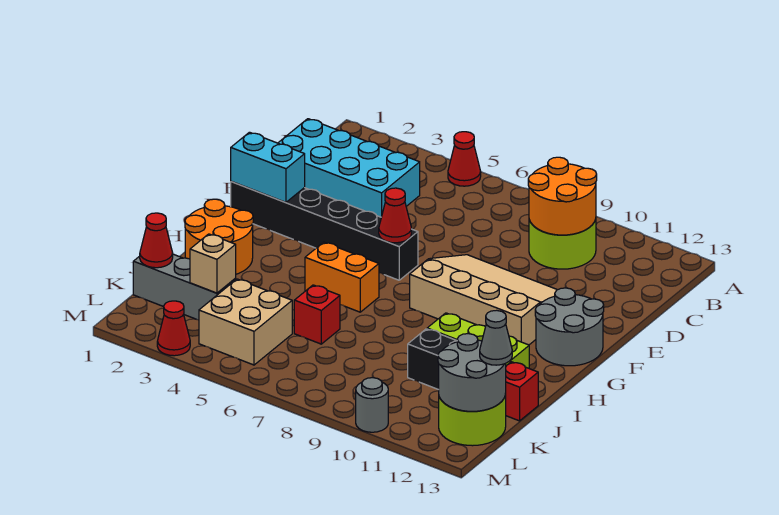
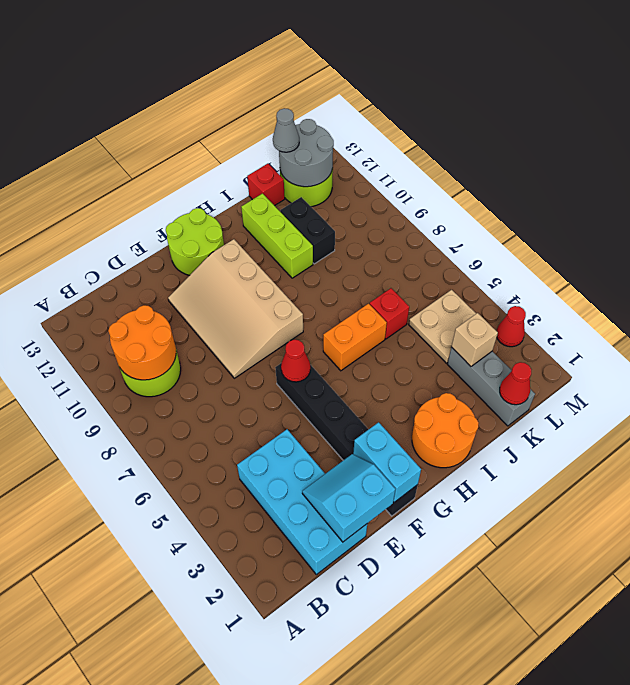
red cone A5 level 1 -> none
none -> cyan slope D1:E2 level 2 top 1
grey round brick F12:G13 level 1 -> lime round brick F12:G13 level 1
orange brick H5:H6 level 1 -> orange brick H6:I6 level 1
tan brick K4:L5 level 1 -> tan plate K4:L5 level 1
grey round brick M10 level 1 -> none

